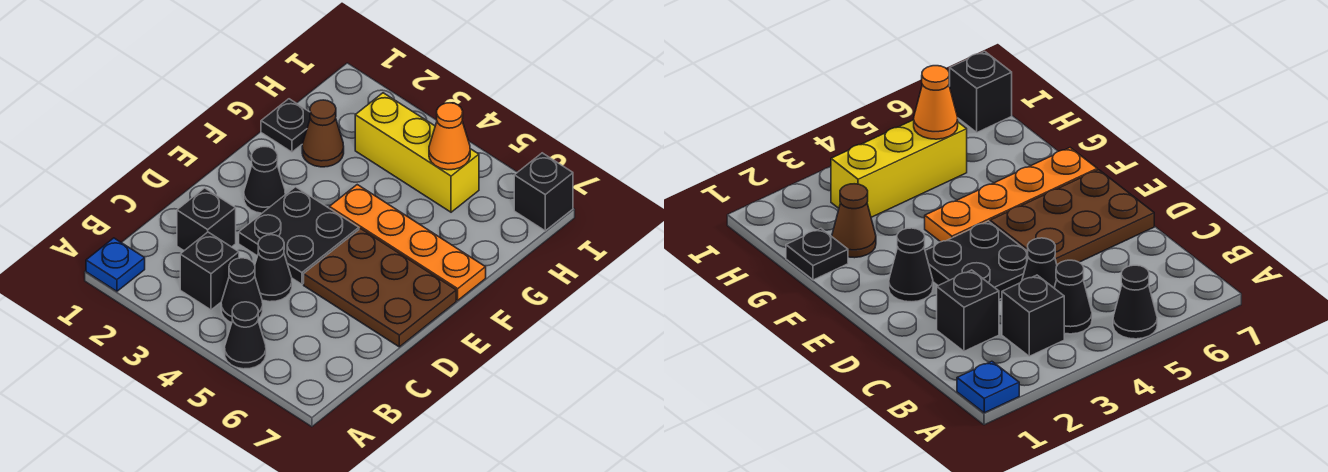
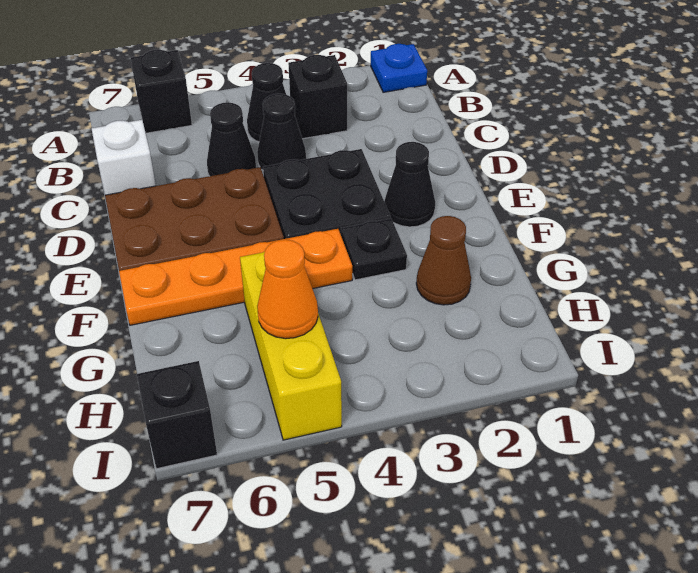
black cone A5 level 1 -> black cone C5 level 1
black brick C2 level 1 -> black brick A6 level 1
none -> white brick C7 level 1
black plate G1 level 1 -> black plate F3 level 1
yellow brick H3:H5 level 1 -> yellow brick G5:I5 level 1

